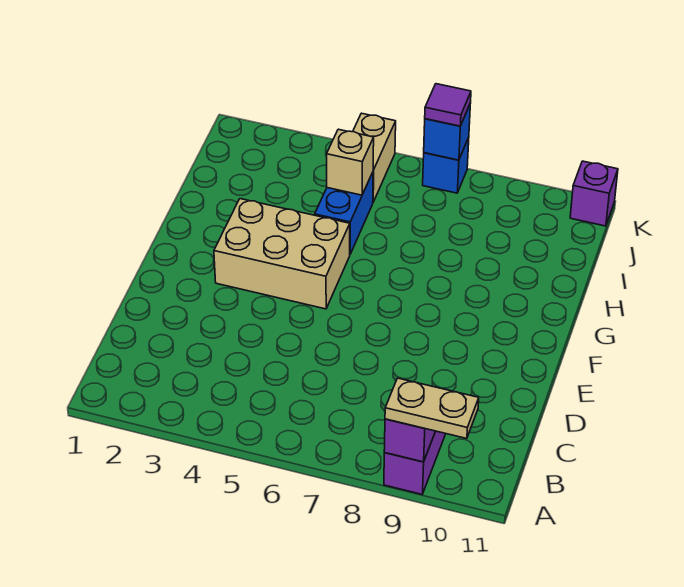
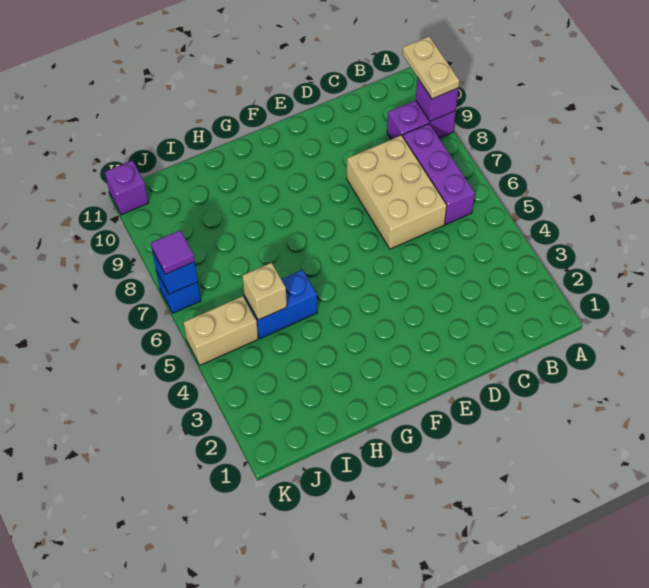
none -> purple brick B6:B8 level 1
tan brick F3:G5 level 1 -> tan brick C6:D8 level 1

